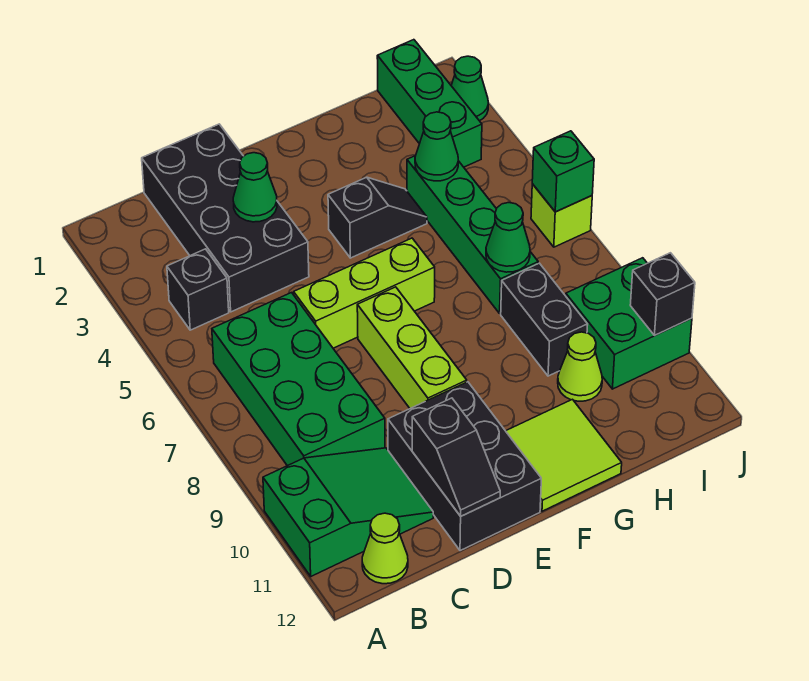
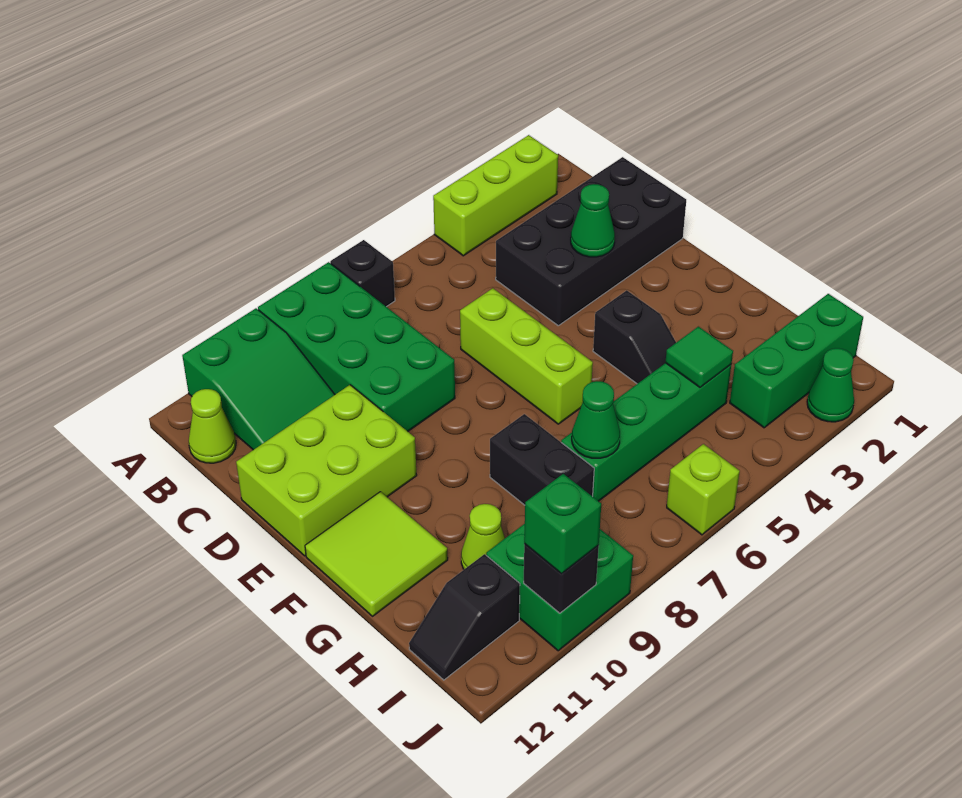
black brick B4 level 1 -> black brick A7 level 1
green brick B6:C9 level 1 -> green brick A8:D9 level 1
black brick D10:E12 level 1 -> lime brick D10:E12 level 1
black slope D11:D12 level 2 top 11 -> black slope I11:I12 level 1 top 11
lime brick E7:E9 level 1 -> lime brick A2:A4 level 1
green cone H4 level 2 -> green tile H4 level 2
black brick H8:H9 level 1 -> black brick G8:H8 level 1
green brick J6 level 2 -> green brick J10 level 3

